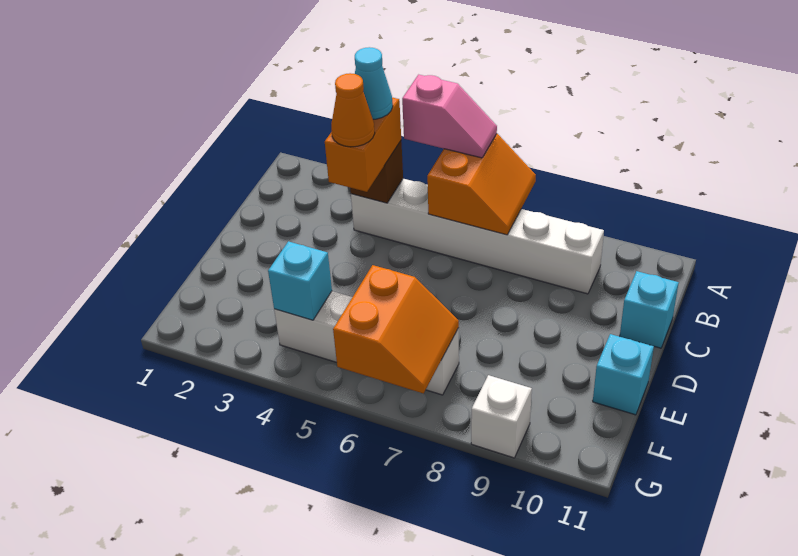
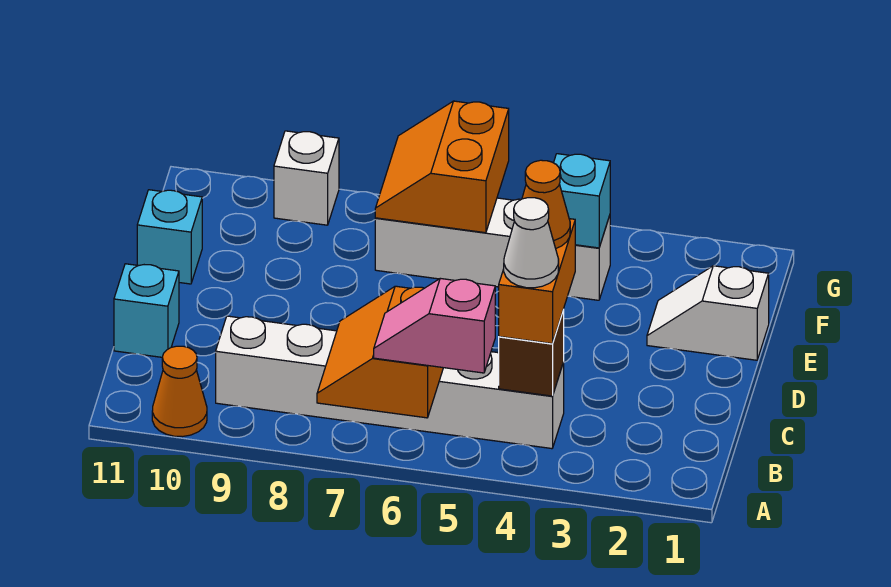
none -> orange cone A10 level 1
cyan cone B4 level 4 -> white cone B4 level 4
none -> white slope E1:E2 level 1 top 1

